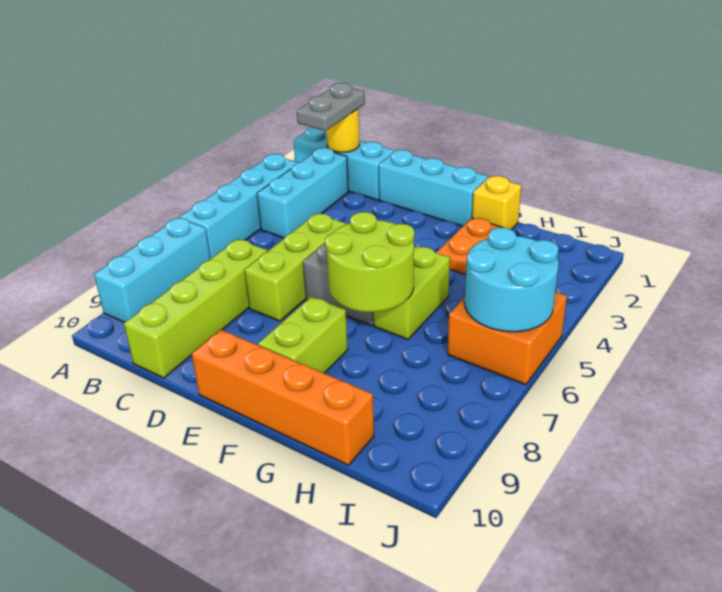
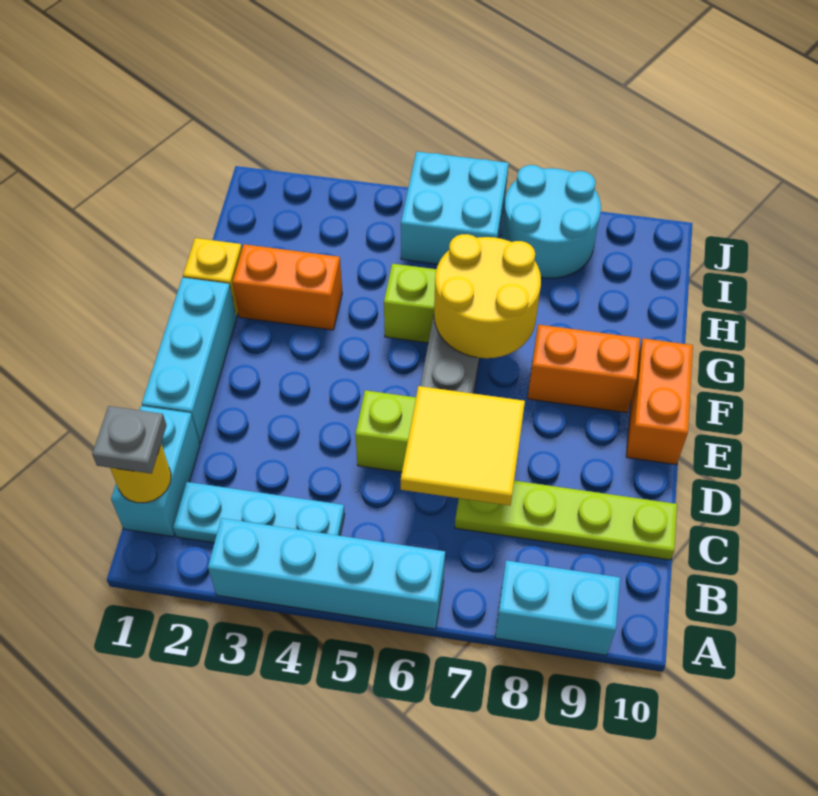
cyan brick A1:C1 level 1 -> cyan brick B1:C1 level 1
cyan brick A7:A9 level 1 -> cyan brick A8:A9 level 1
grey plate B1:B2 level 3 -> grey plate B1 level 3
cyan brick B2:B4 level 1 -> cyan plate B2:B4 level 1
none -> yellow tile C6:D7 level 2
lime brick C7:C10 level 1 -> lime plate C7:C10 level 1
orange brick E10:H10 level 1 -> orange brick E10:F10 level 1
lime round brick F6:G7 level 2 -> yellow round brick F6:G7 level 2
lime brick F8:F9 level 1 -> orange brick F8:F9 level 1
orange plate G2:G3 level 1 -> orange brick G2:G3 level 1
orange brick I5:J6 level 1 -> cyan brick I5:J6 level 1
cyan round brick I5:J6 level 2 -> cyan round brick I7:J8 level 1

